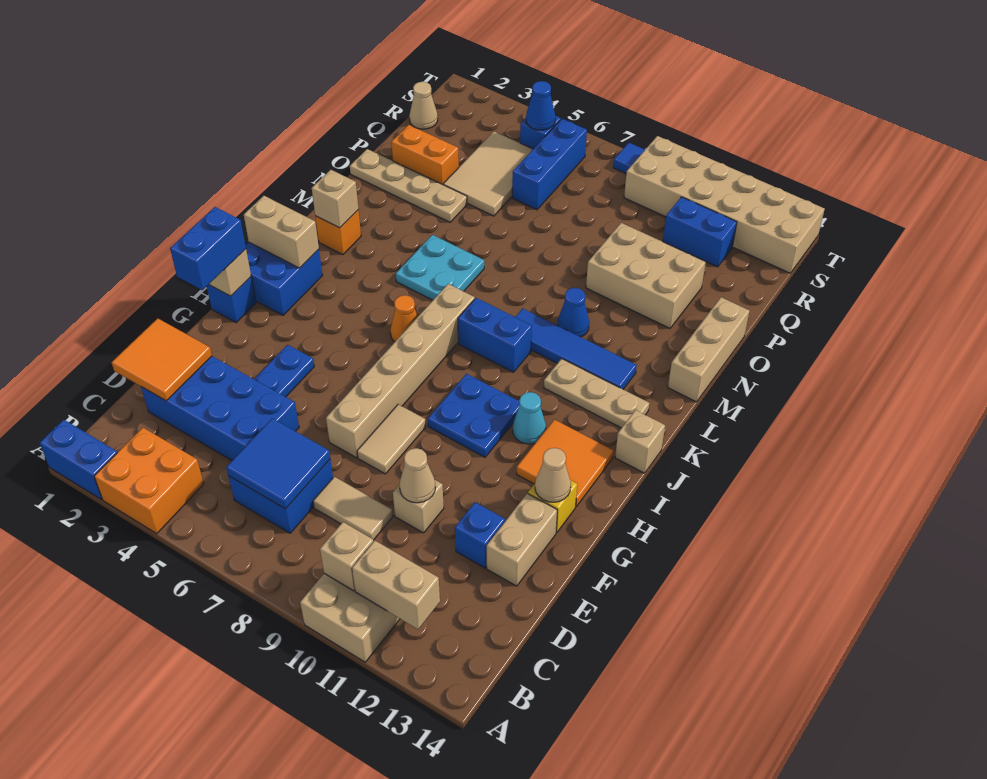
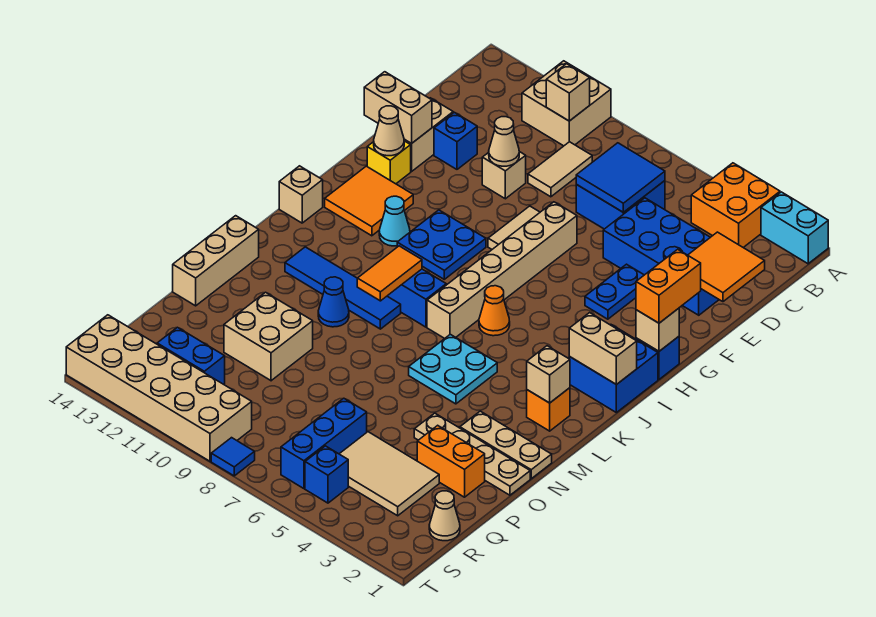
blue brick A1:A2 level 1 -> cyan brick A1:A2 level 1
tan brick B11:B12 level 2 -> tan brick F13:F14 level 2
tan tile D8:D9 level 1 -> tan tile C9:D9 level 1
blue brick G1:H1 level 3 -> orange brick G1:H1 level 3
none -> orange tile K9:L9 level 2
tan plate K11:K13 level 1 -> tan plate N1:N3 level 1
tan brick O10:P12 level 1 -> tan brick O10:P11 level 1
tan tile P4:R5 level 1 -> tan tile Q3:R5 level 1
blue cone S5 level 2 -> none

